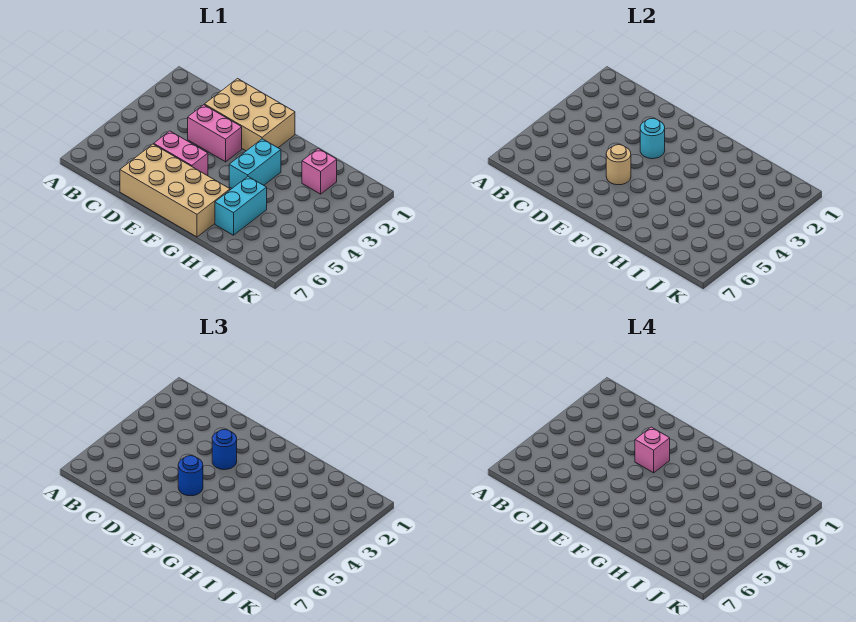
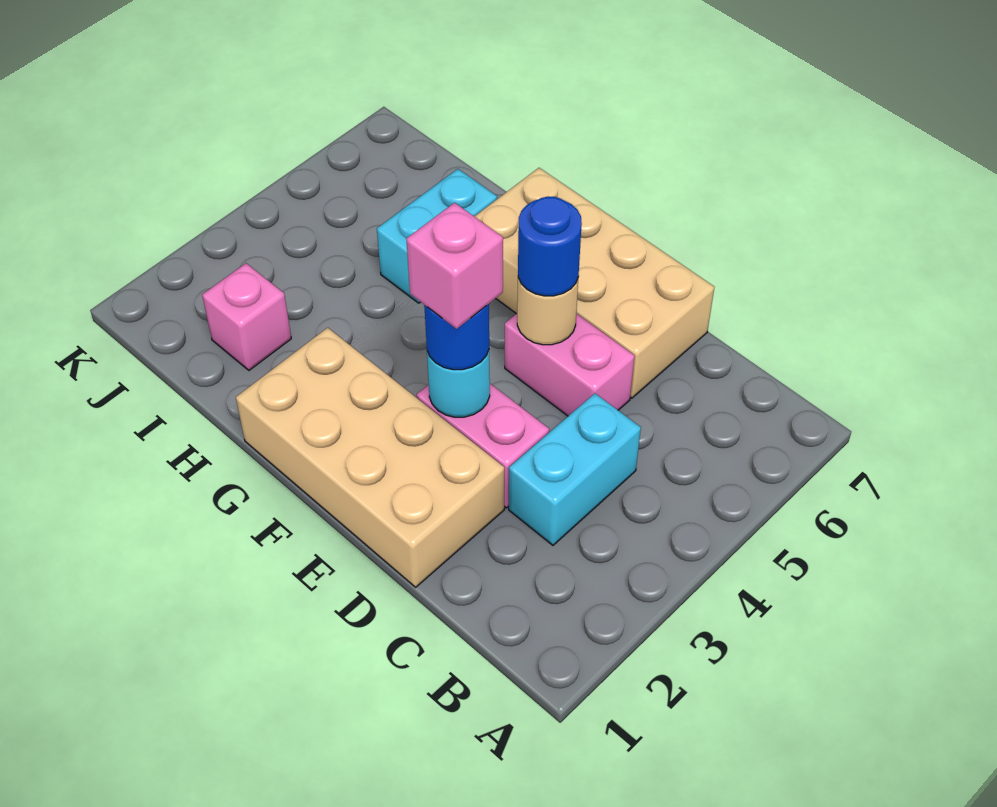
tan brick D1:F2 level 1 -> tan brick D1:G2 level 1
cyan brick G3:G4 level 1 -> cyan brick C3:C4 level 1

